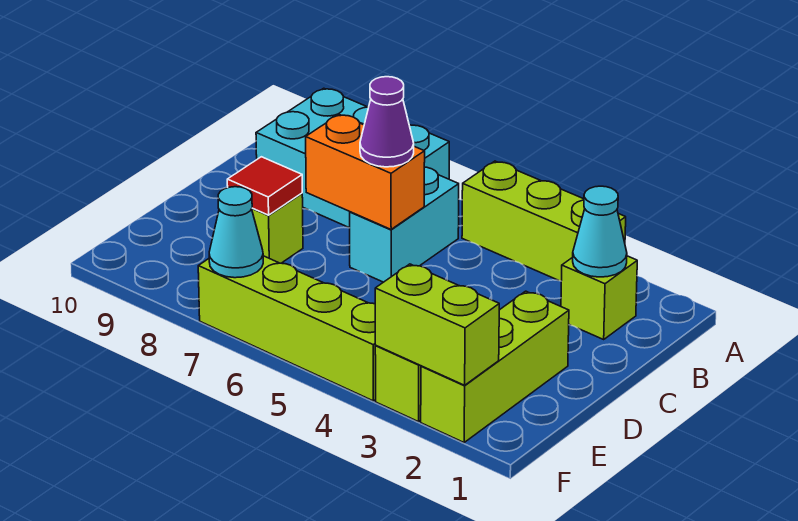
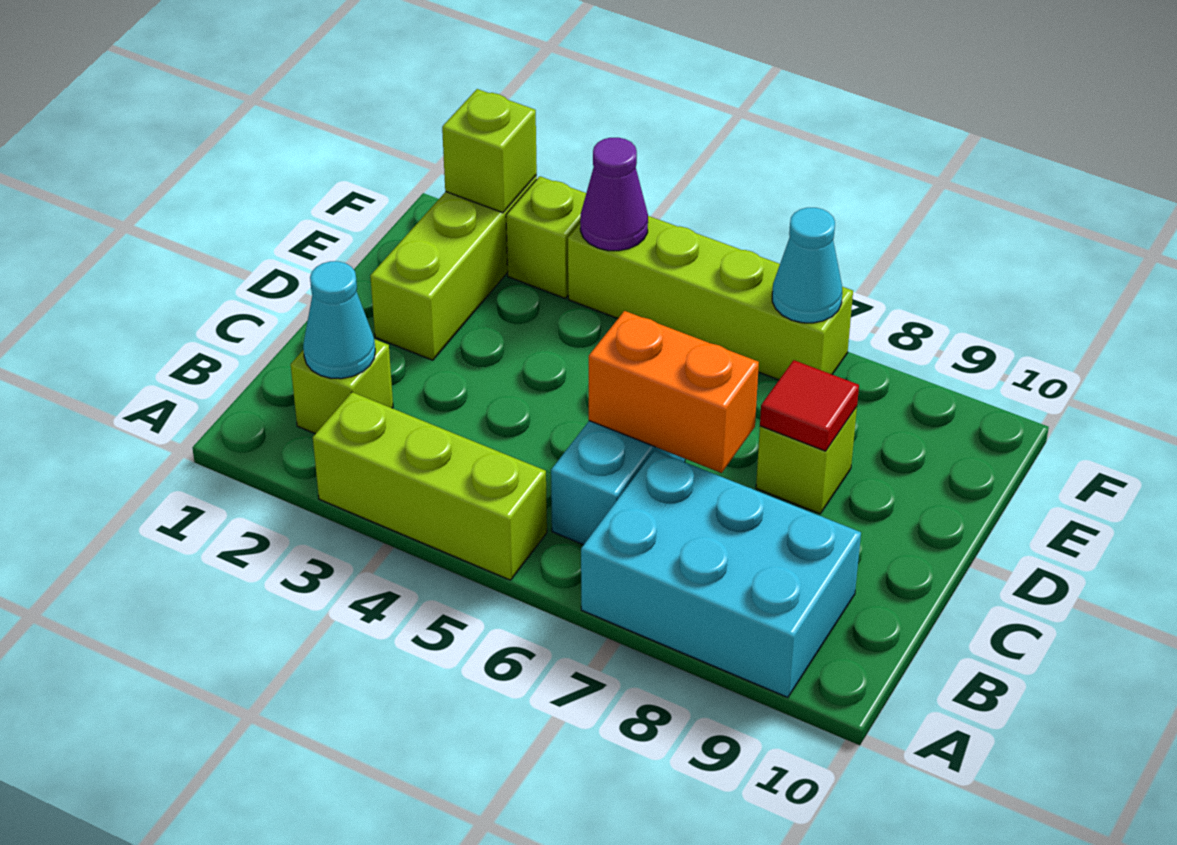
purple cone C6 level 3 -> purple cone F4 level 2
lime brick F2:F3 level 2 -> lime brick F2 level 2

